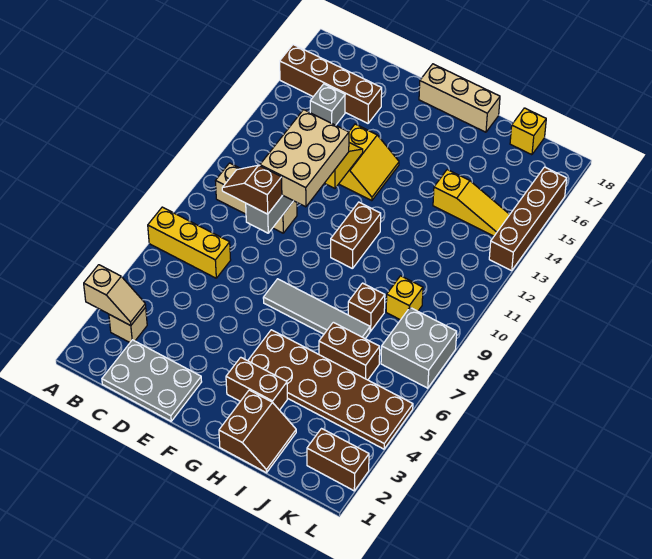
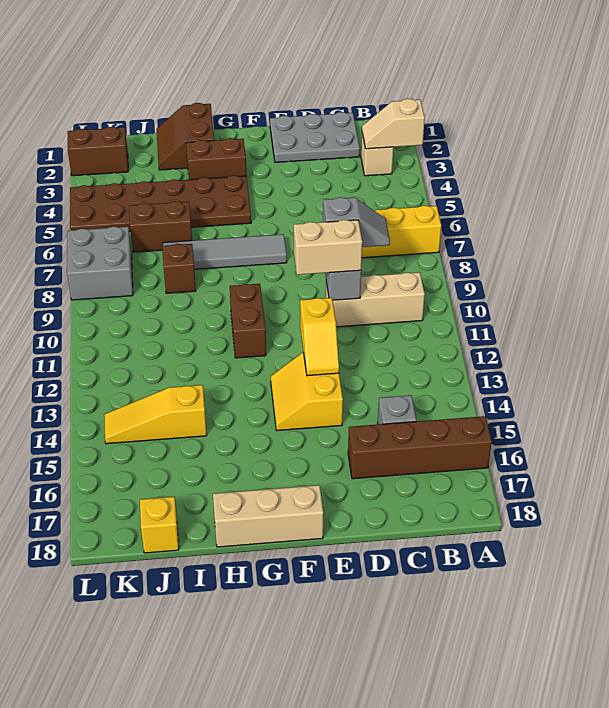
brown slope C9:D9 level 3 top D -> grey slope C9:D9 level 3 top D
tan brick D10:E12 level 3 -> tan brick D10:E10 level 3
yellow brick J9 level 1 -> none
brown brick L13:L16 level 1 -> none

